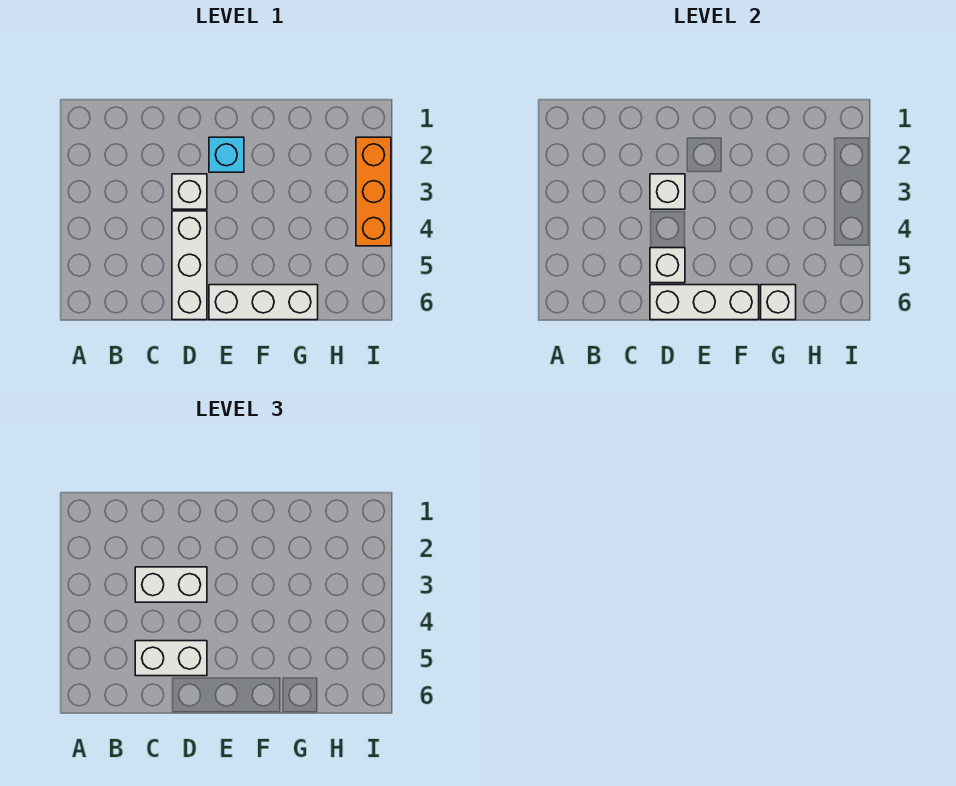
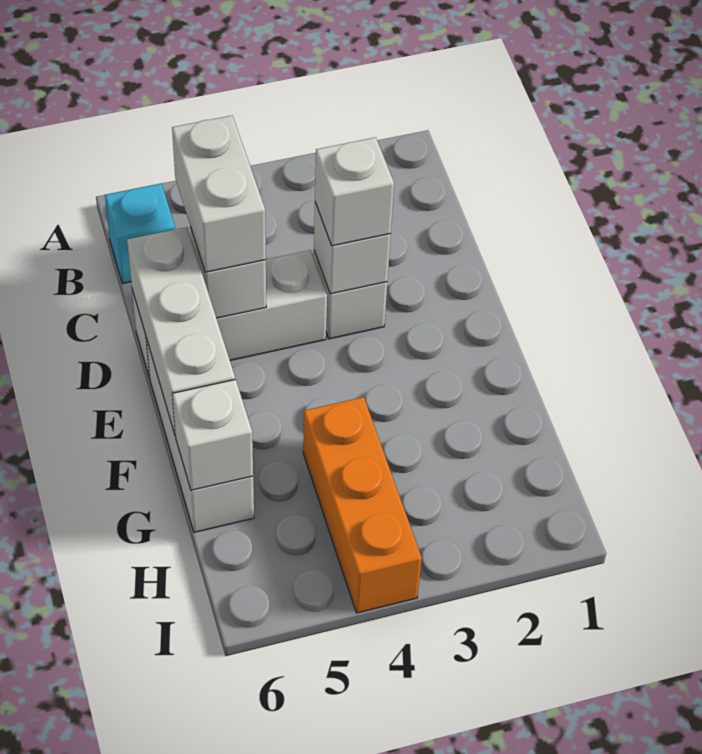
white brick C3:D3 level 3 -> white brick D3 level 3
cyan brick E2 level 1 -> cyan brick B6 level 1
orange brick I2:I4 level 1 -> orange brick G4:I4 level 1

